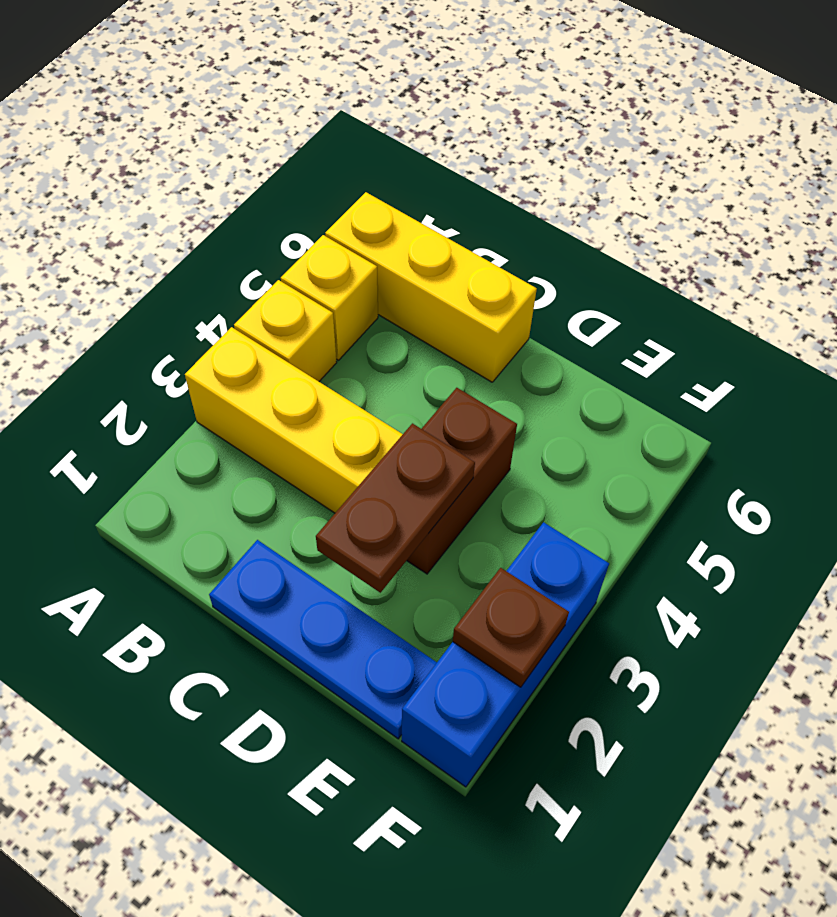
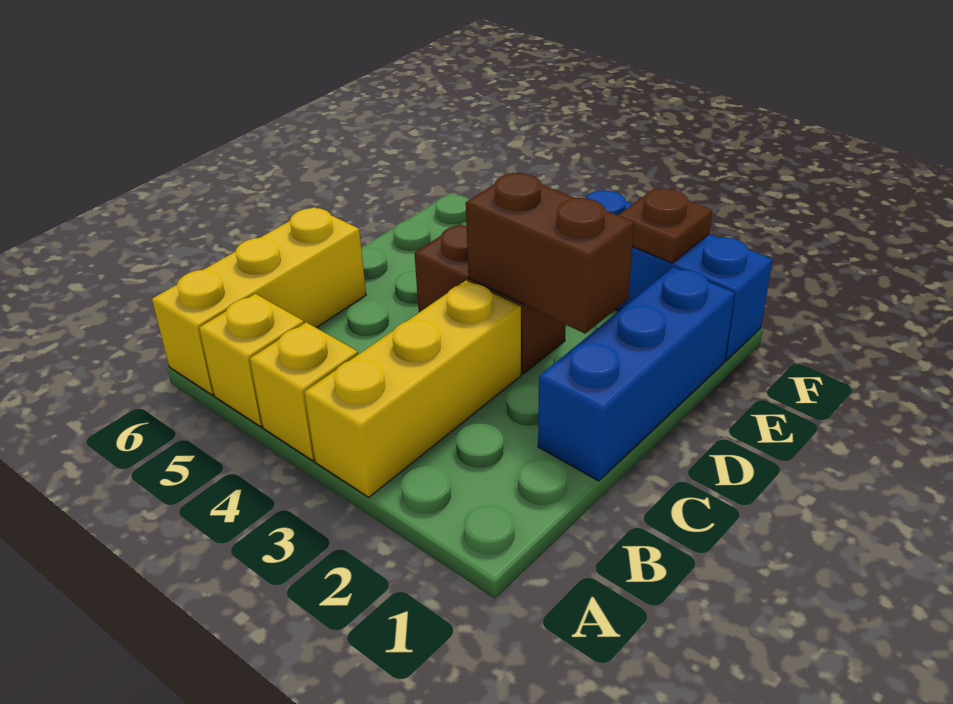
blue plate C1:E1 level 1 -> blue brick C1:E1 level 1
brown plate D2:D3 level 2 -> brown brick D2:D3 level 2

